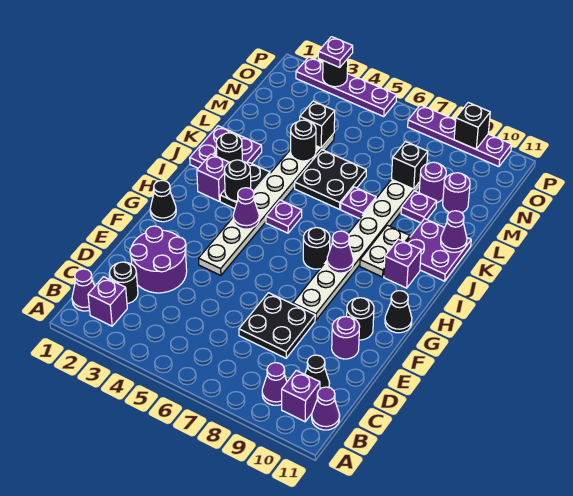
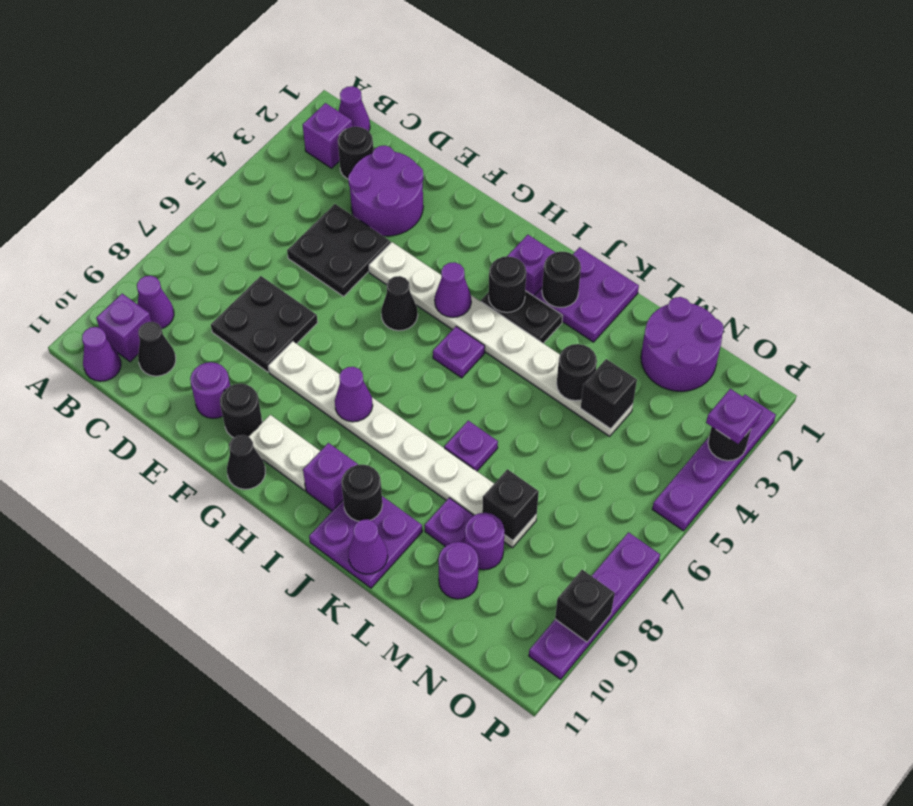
black cone G1 level 1 -> black cone G5 level 1
black round brick H7 level 1 -> black round brick J10 level 2
white plate I9:J9 level 1 -> white plate G10:H10 level 1
black plate K5:L6 level 1 -> black plate D4:E5 level 1
none -> purple round brick M1:N2 level 1

